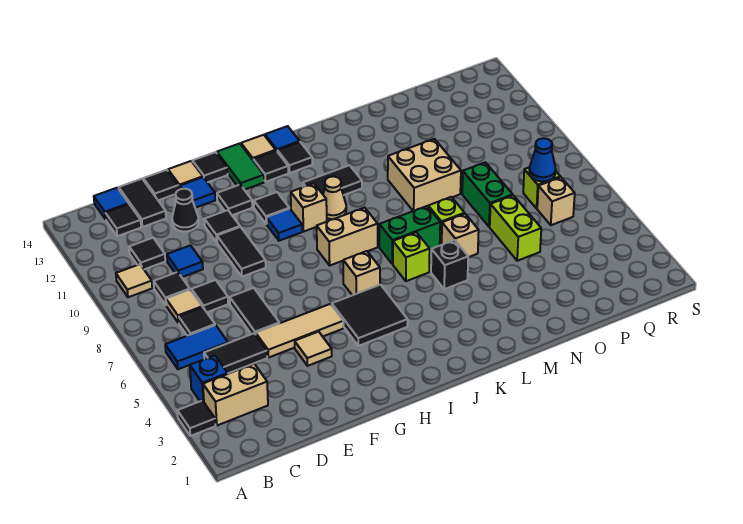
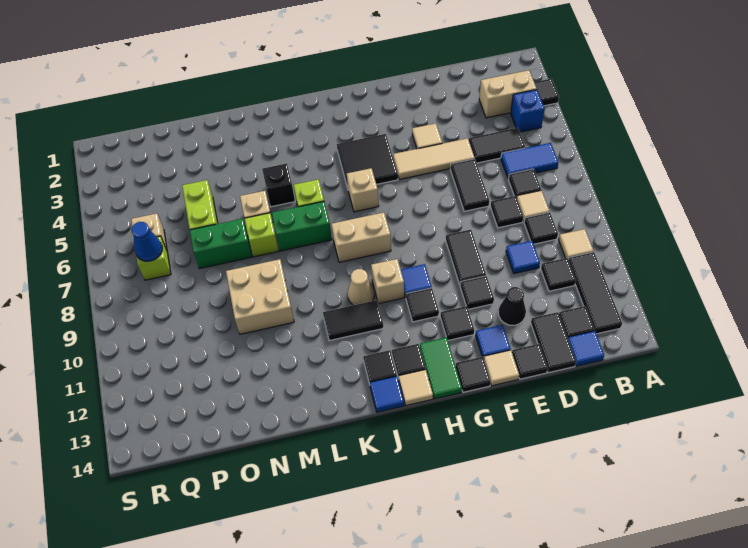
none -> black tile B11:B13 level 1
green brick O7:O8 level 1 -> green brick N7:O7 level 1

